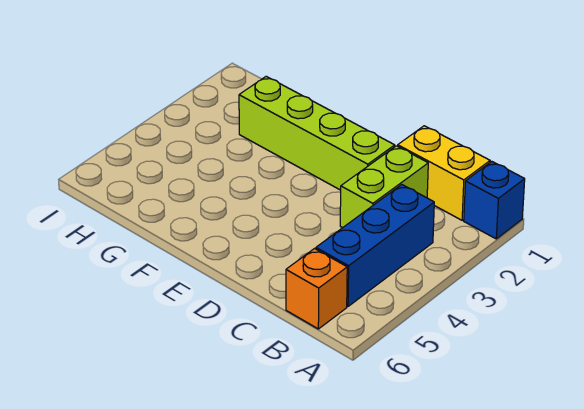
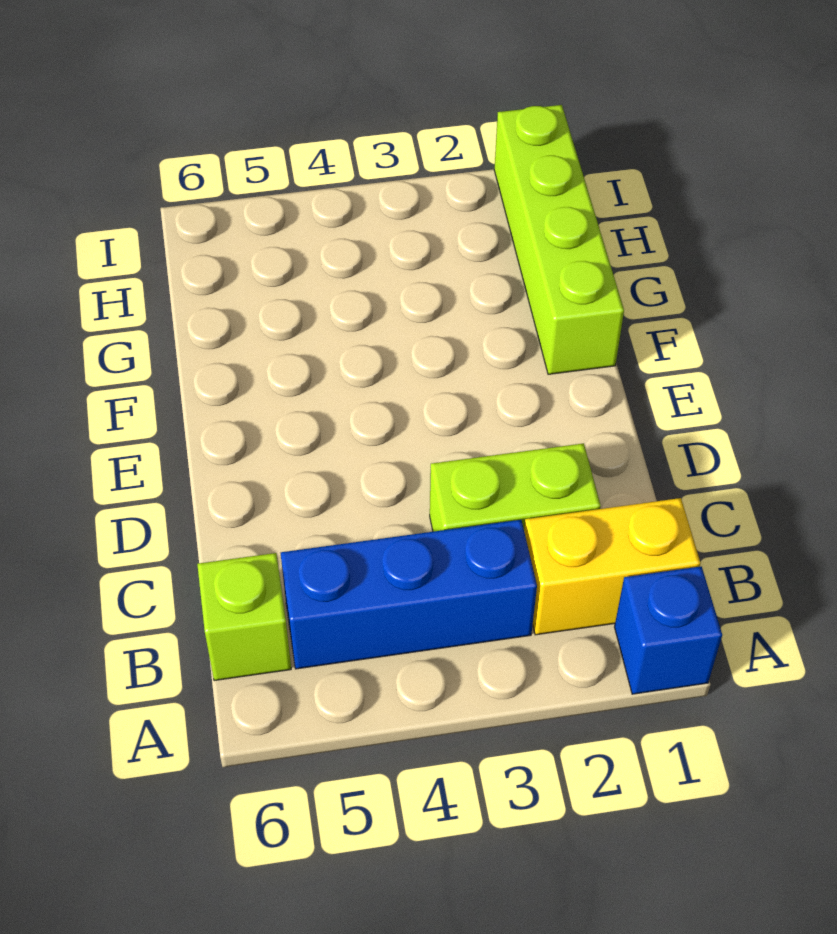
yellow brick B1:C1 level 1 -> yellow brick B1:B2 level 1
orange brick B6 level 1 -> lime brick B6 level 1
lime brick D2:G2 level 1 -> lime brick F1:I1 level 1

